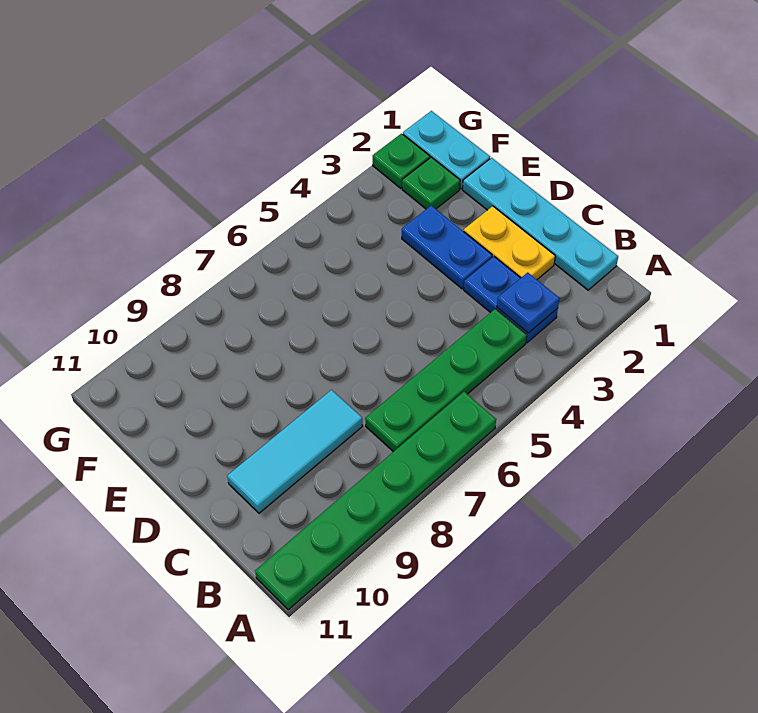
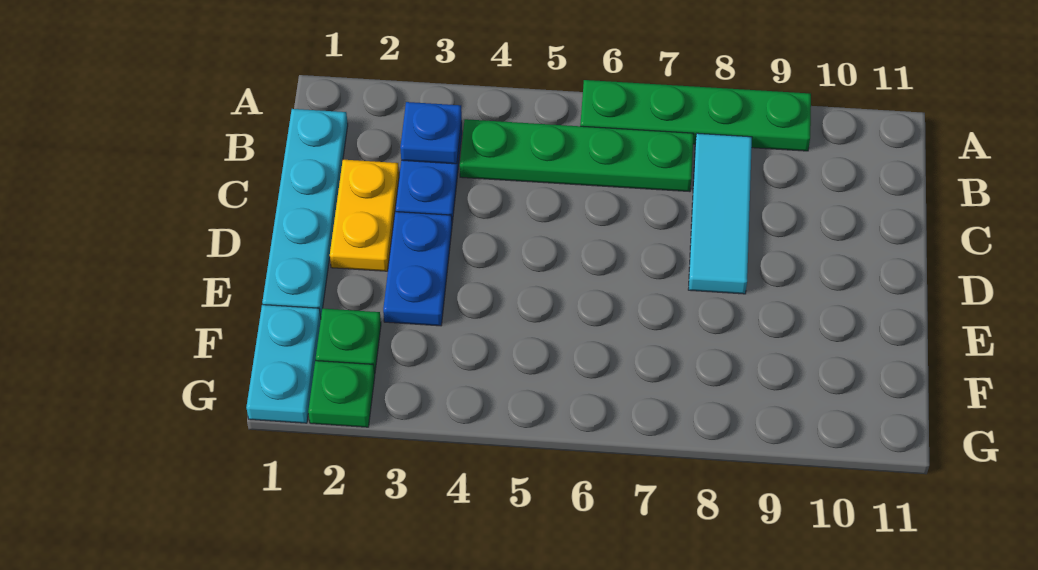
green plate A6:A11 level 1 -> green plate A6:A9 level 1
cyan tile C8:C10 level 1 -> cyan tile B8:D8 level 1

